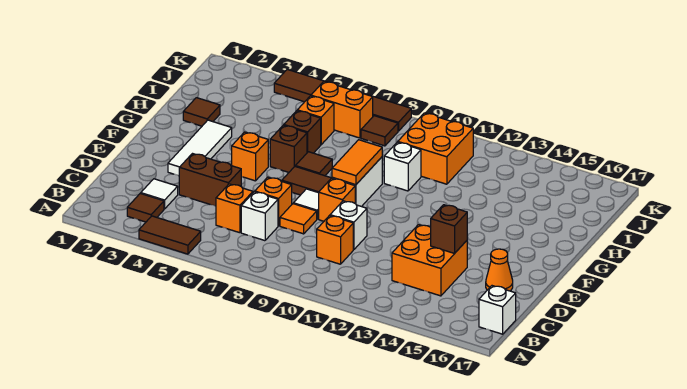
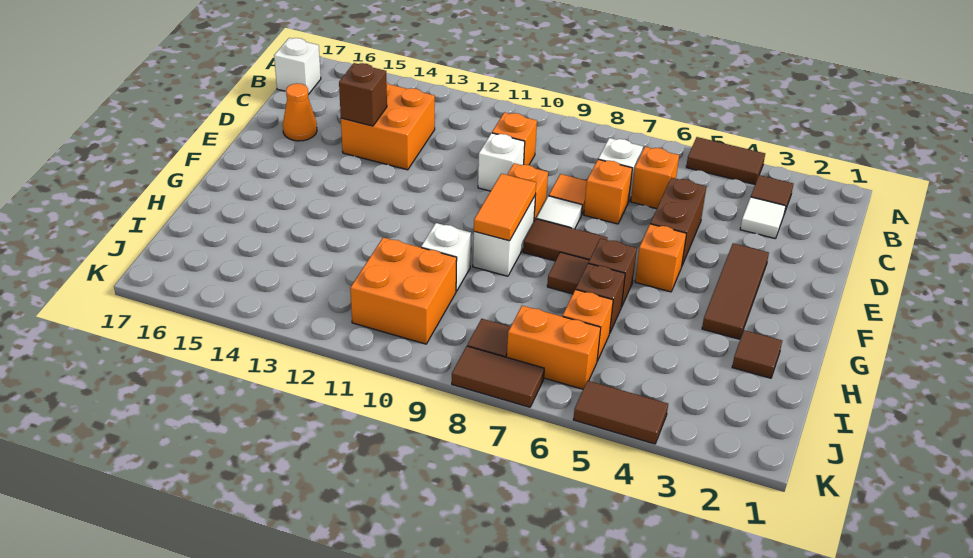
brown brick D4:D5 level 1 -> brown brick D5:E5 level 1
white tile E3:G3 level 1 -> brown tile E3:G3 level 1

